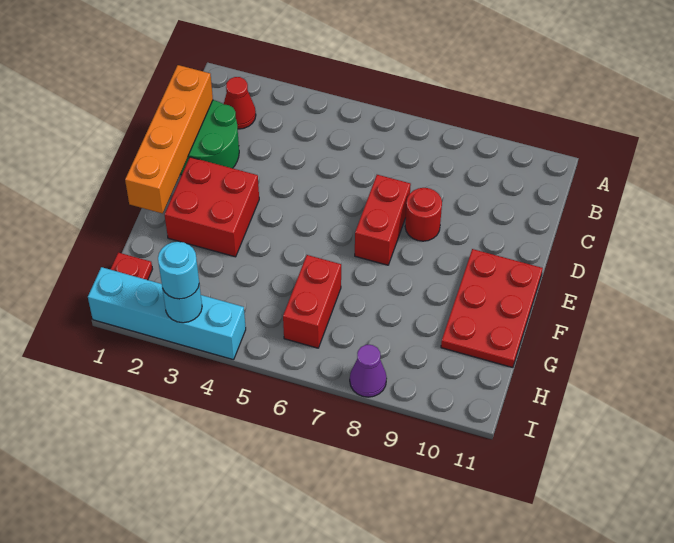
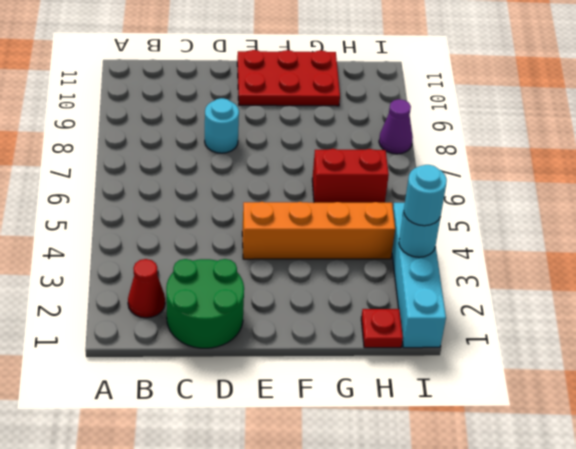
orange brick C1:F1 level 2 -> orange brick E4:H4 level 1
red brick D7:E7 level 1 -> none
red round brick D8 level 1 -> cyan round brick D8 level 1
red brick E2:F3 level 1 -> none

